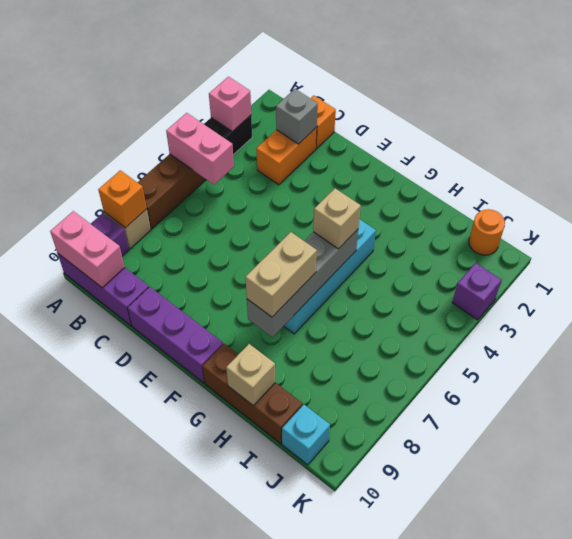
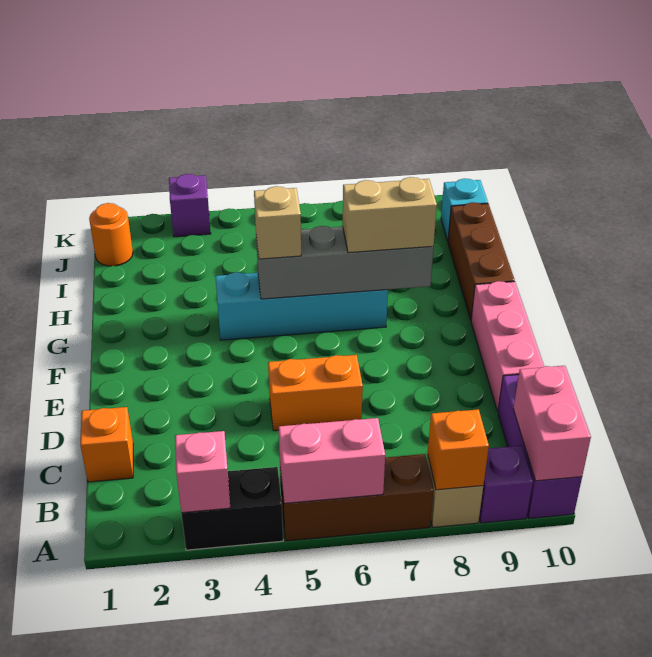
pink brick A5:B5 level 2 -> pink brick A5:A6 level 2
orange brick C2:C3 level 1 -> orange brick D5:D6 level 1
grey brick C2 level 2 -> none
purple brick D10:F10 level 1 -> pink brick D10:F10 level 1
tan brick H10 level 2 -> none

